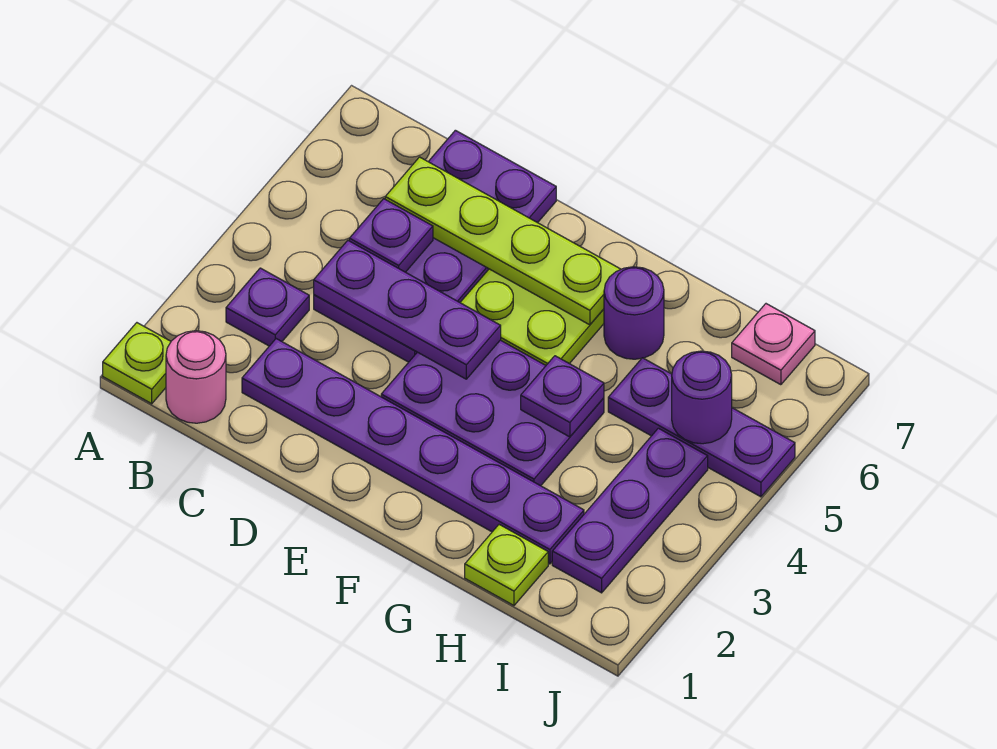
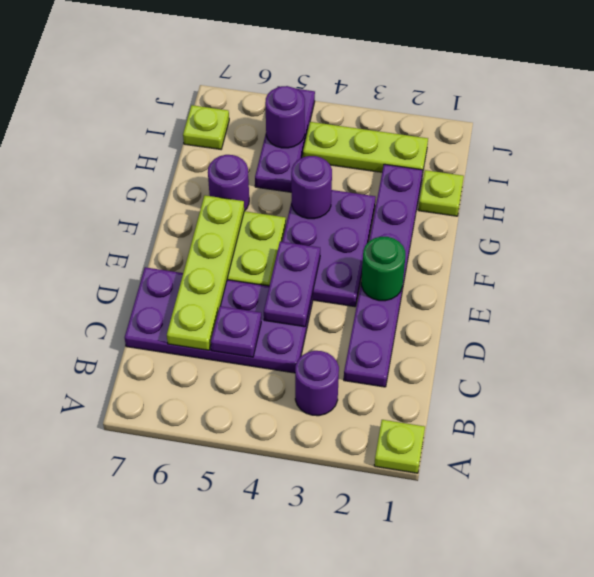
pink round brick B1 level 1 -> none
purple plate B3 level 1 -> purple round brick B3 level 1
purple plate C4:E4 level 2 -> purple plate D4:E4 level 2
none -> green round brick E2 level 2
purple plate G4 level 2 -> purple round brick G4 level 2
purple plate I2:I4 level 1 -> lime plate I2:I4 level 1
pink plate I7 level 1 -> lime plate I7 level 1

